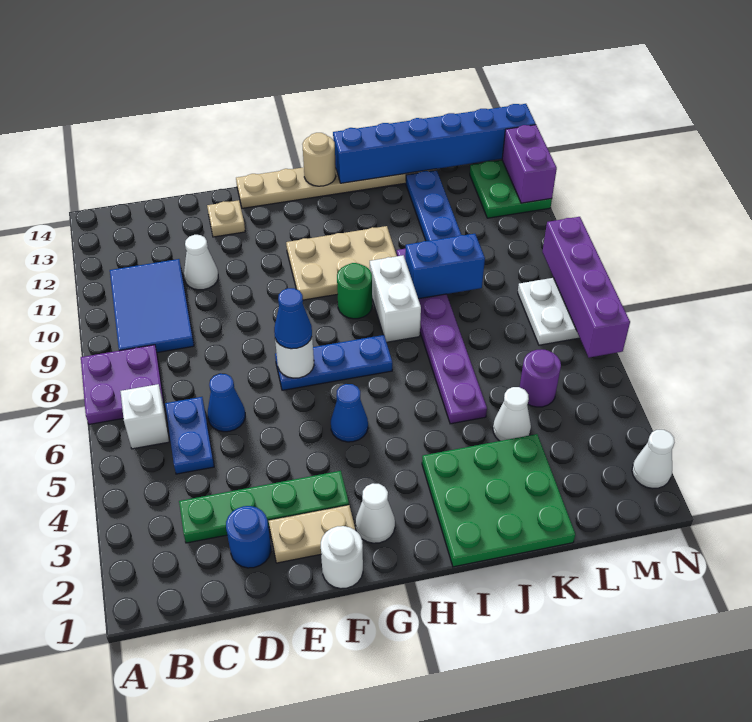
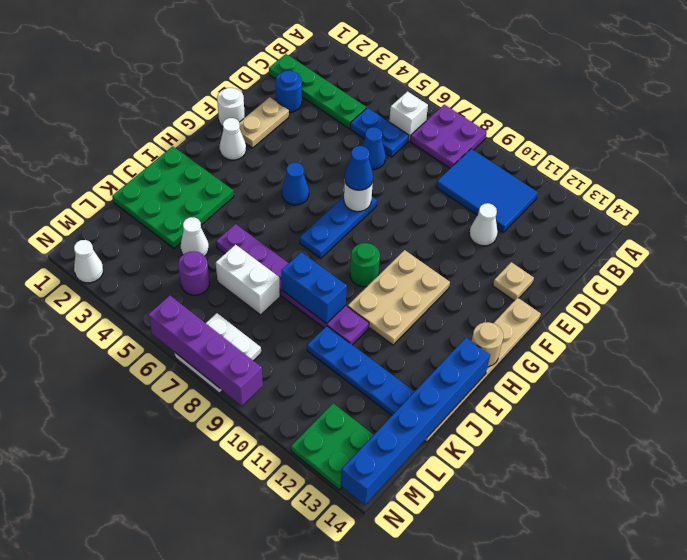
green plate C3:F3 level 1 -> green plate C1:C4 level 1
white brick I8:I9 level 1 -> white brick K6:K7 level 1
blue brick J9:K9 level 2 -> blue brick J8:J9 level 2
purple brick N12:N13 level 2 -> none

